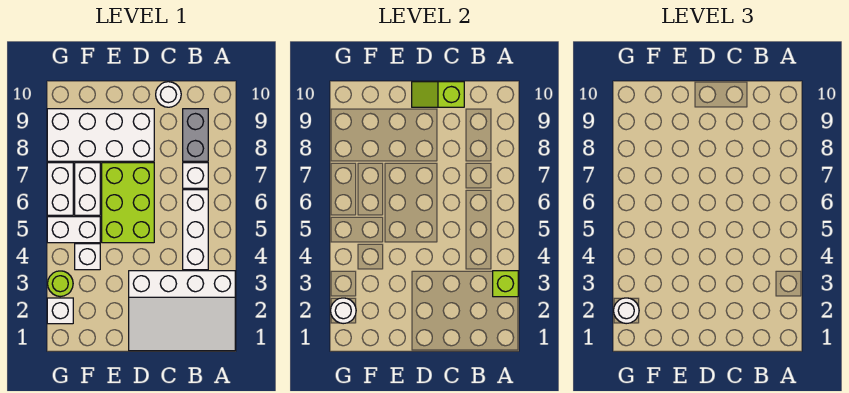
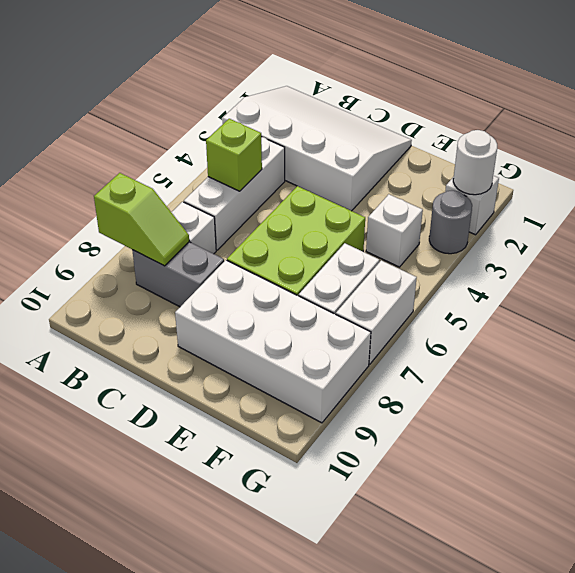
lime brick A3 level 2 -> lime brick B5 level 2
grey brick B8:B9 level 1 -> grey brick B8:C8 level 1
white round brick C10 level 1 -> none
lime slope C10:D10 level 2 top C -> lime slope A8:B8 level 2 top A
white brick F5:G5 level 1 -> none
white round brick G2 level 3 -> none
lime round brick G3 level 1 -> grey round brick G3 level 1

